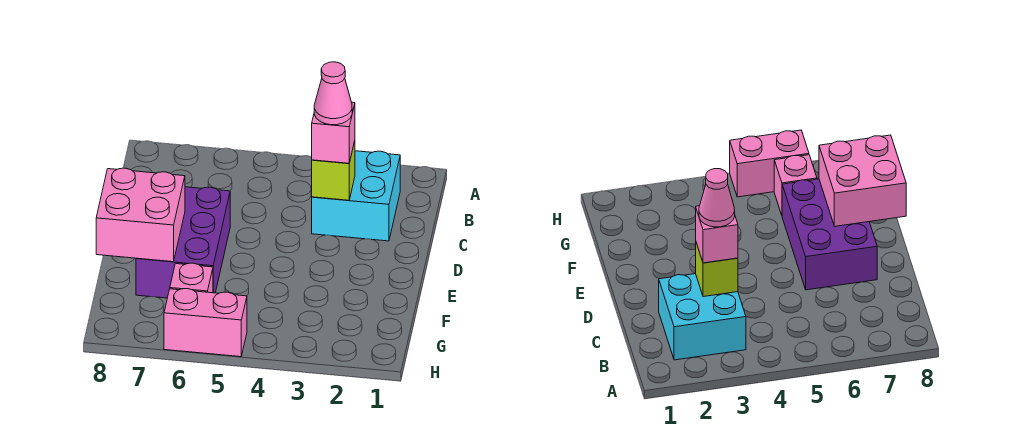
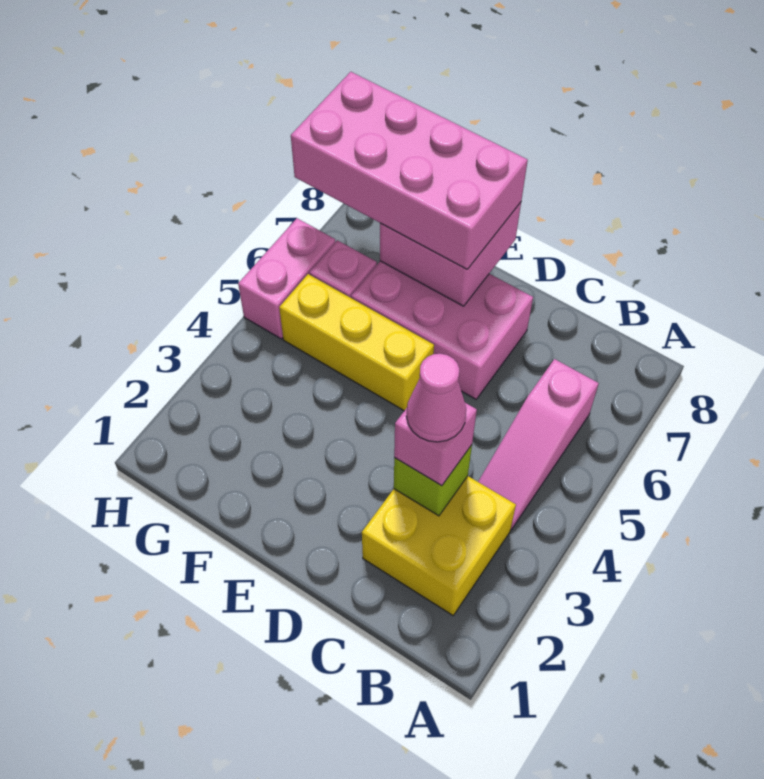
cyan brick B2:C3 level 1 -> yellow brick B2:C3 level 1
none -> pink slope B4:B6 level 1 top 6
purple brick D6:F7 level 1 -> pink brick D6:F7 level 1
none -> yellow brick E5:G5 level 1
none -> pink brick E7:H8 level 3

